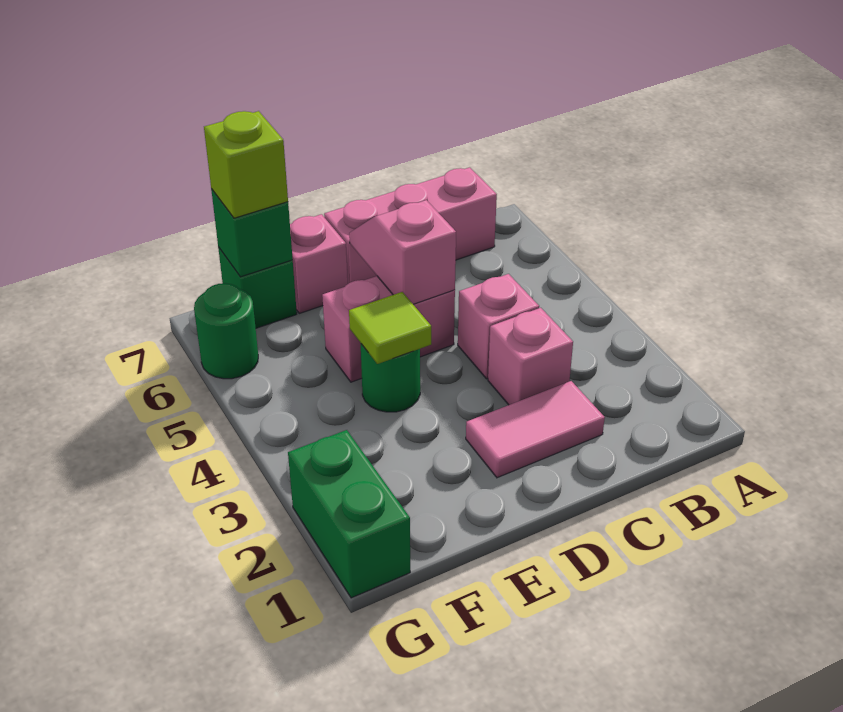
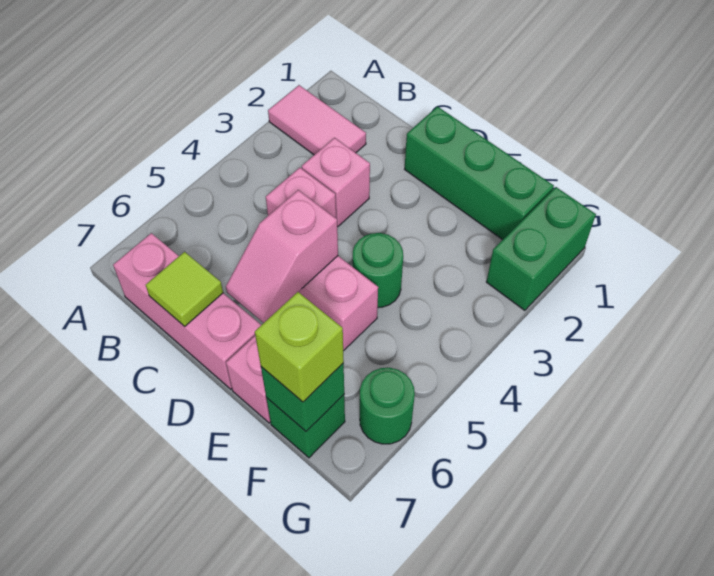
pink tile C2:D2 level 1 -> pink tile A2:B2 level 1
none -> green brick D1:F1 level 1
lime tile E4 level 2 -> lime tile C7 level 2

